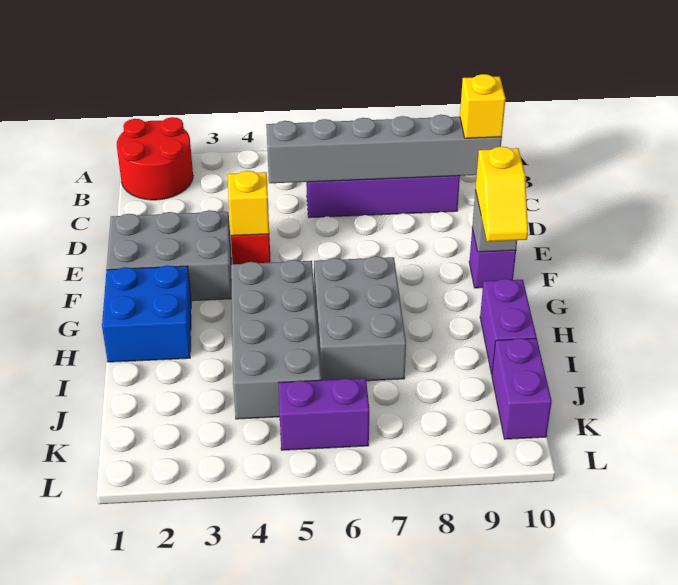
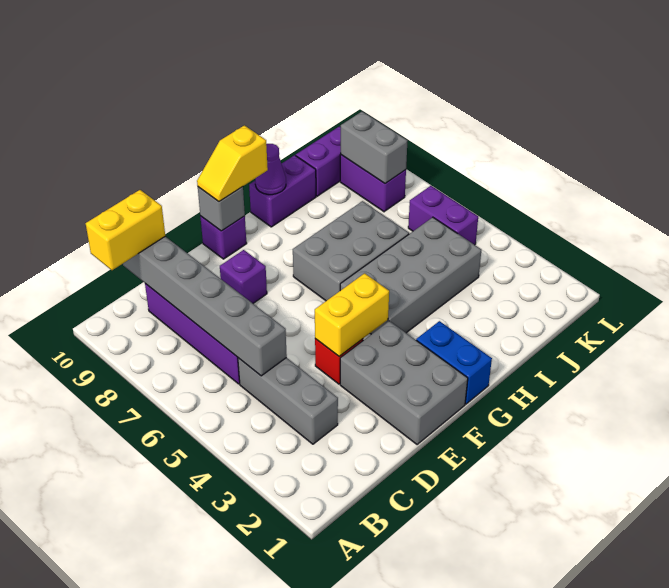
red round brick A1:B2 level 1 -> none
none -> grey brick C3:C5 level 1
yellow brick C10 level 3 -> yellow brick B10:C10 level 3
yellow brick E4 level 2 -> yellow brick E4:F4 level 2
none -> purple brick E8 level 1
yellow slope F10:G10 level 3 top F -> yellow slope F10:G10 level 3 top G
blue brick G1:H2 level 1 -> blue brick G1:G2 level 1
none -> purple cone H10 level 2
none -> purple brick K8:K9 level 1
none -> grey brick K8:K9 level 2

